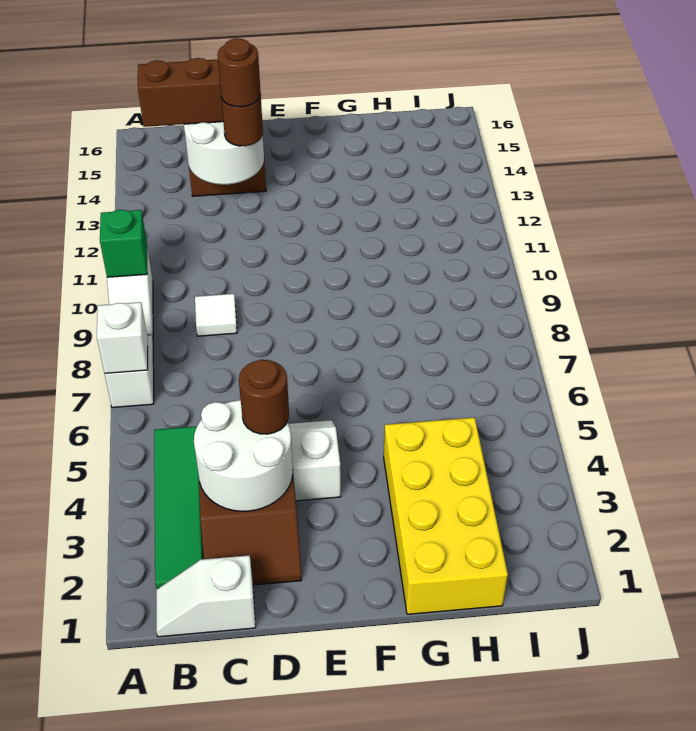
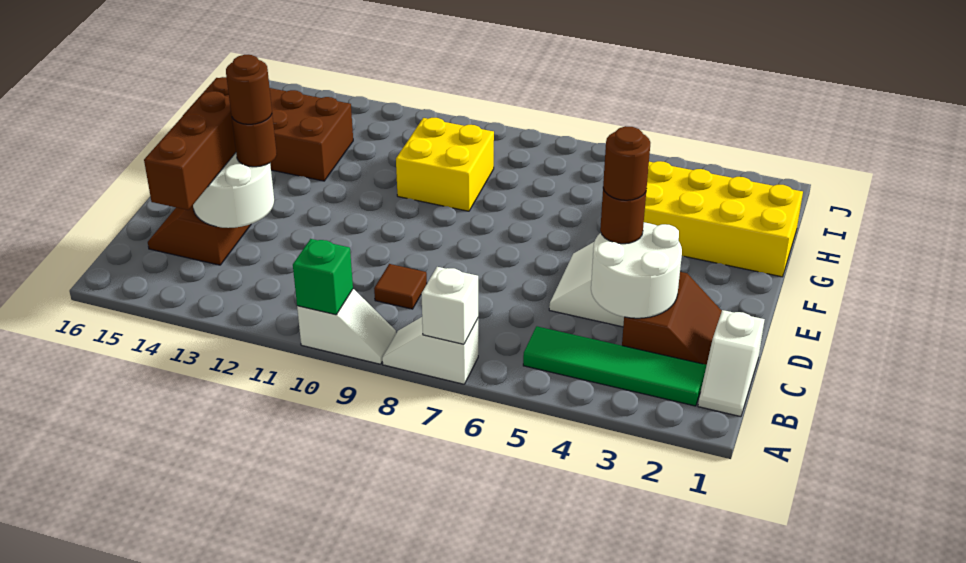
white tile C9 level 1 -> brown tile C9 level 1
none -> brown round brick D4 level 4
none -> yellow brick G9:H10 level 1
none -> brown brick G13:H16 level 1

